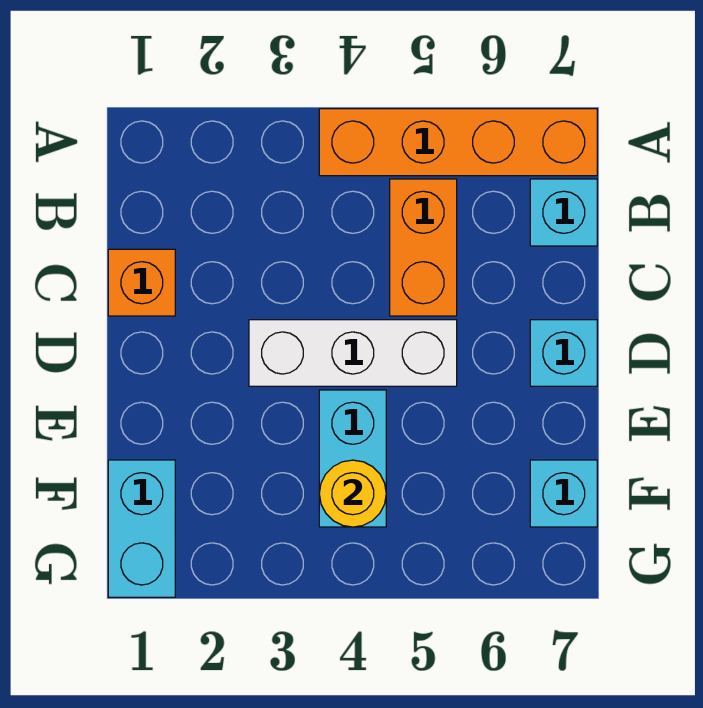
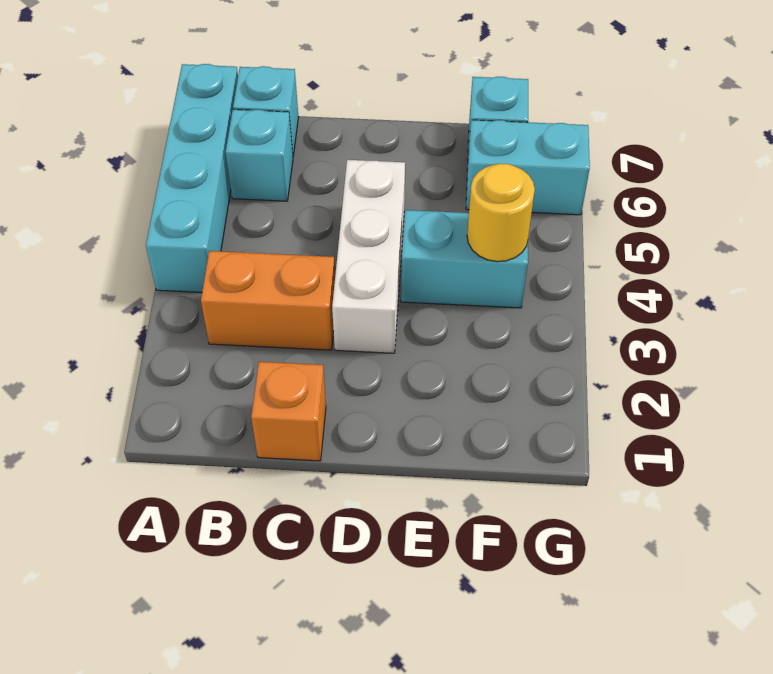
orange brick A4:A7 level 1 -> cyan brick A4:A7 level 1
orange brick B5:C5 level 1 -> orange brick B3:C3 level 1
cyan brick D7 level 1 -> cyan brick B6 level 1
cyan brick F1:G1 level 1 -> cyan brick F6:G6 level 1

